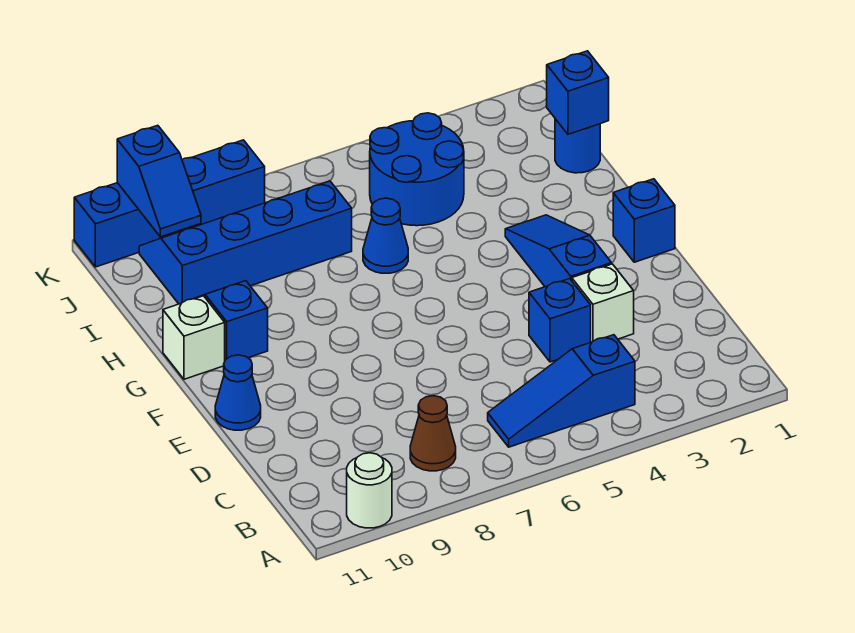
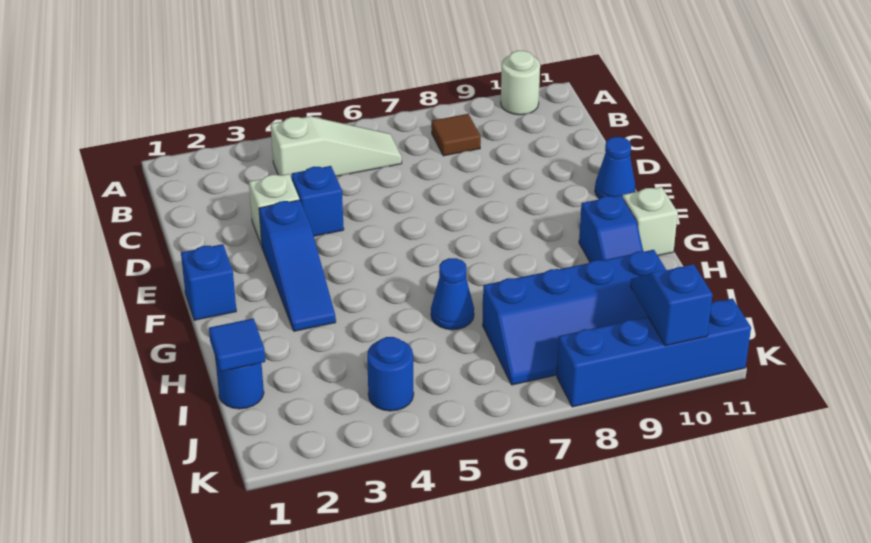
blue slope B4:B6 level 1 top 4 -> white slope B4:B6 level 1 top 4
brown cone B8 level 1 -> brown tile B8 level 1
blue brick I1 level 2 -> blue tile I1 level 2
blue round brick I4:J5 level 1 -> blue round brick J4 level 1

